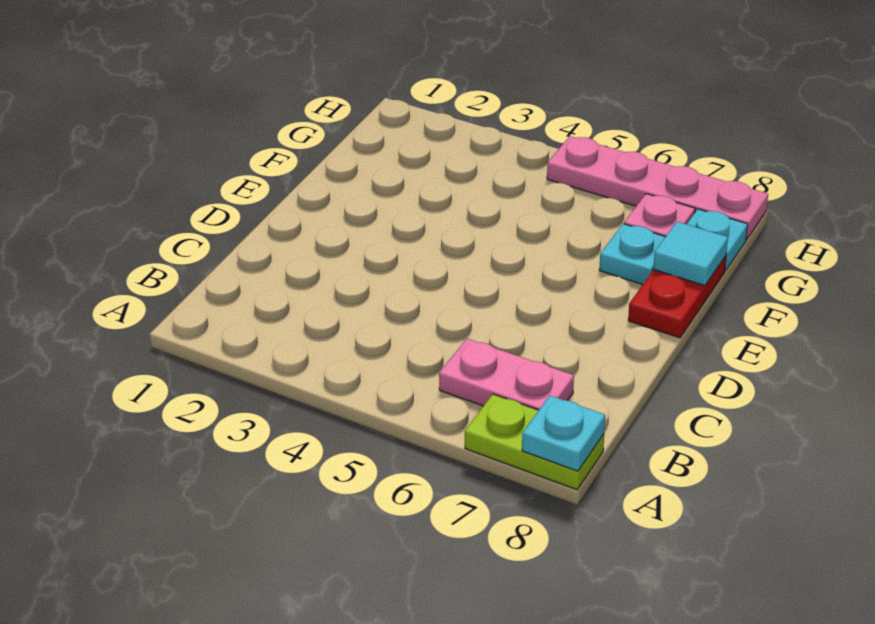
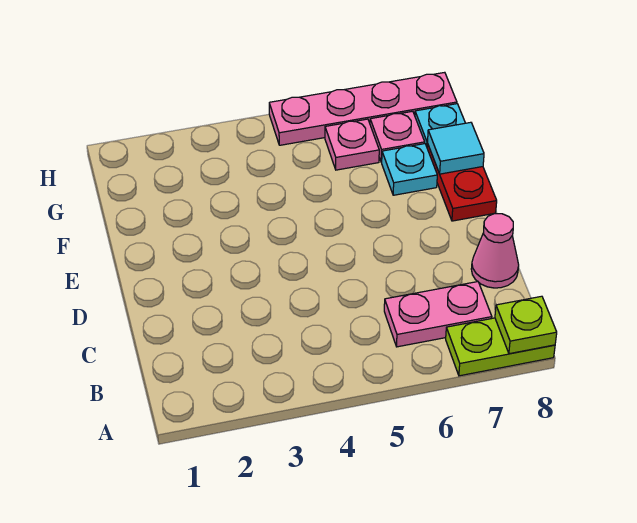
cyan plate A8 level 2 -> lime plate A8 level 2
none -> pink cone C8 level 1
none -> pink plate G6 level 1

